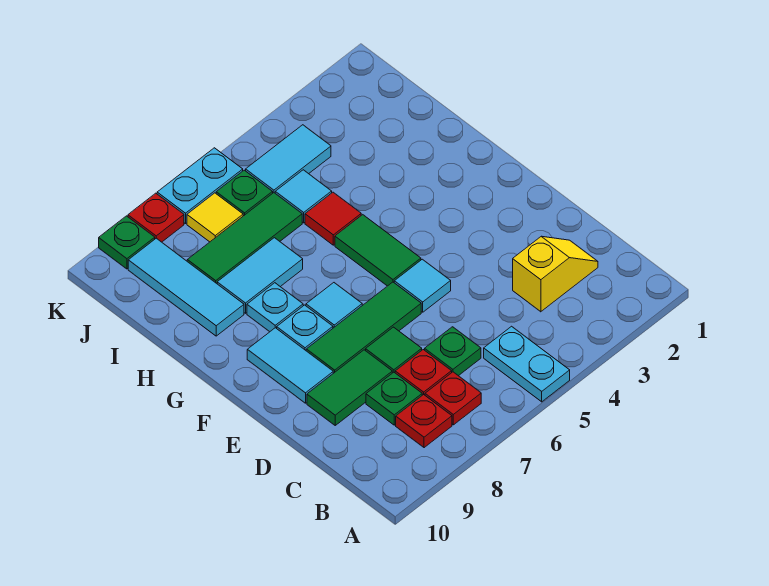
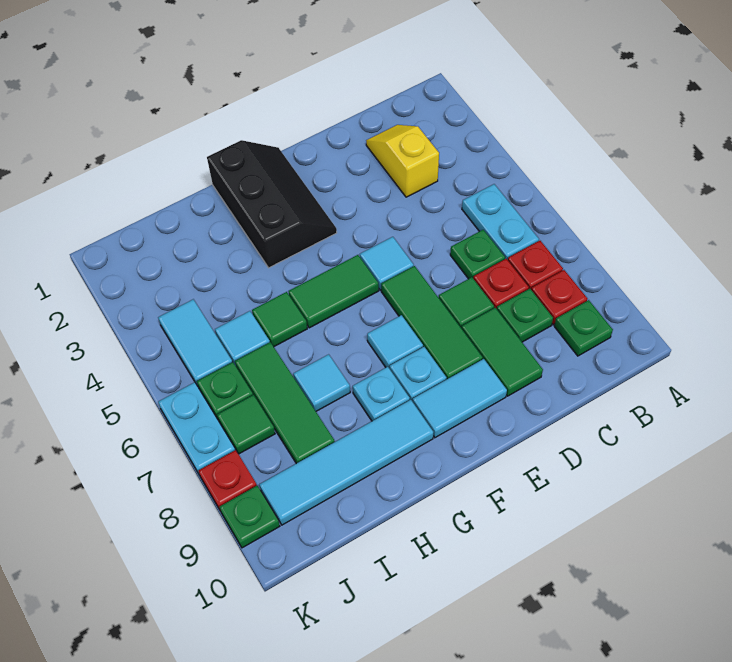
cyan plate A5:B5 level 1 -> cyan plate B5:B6 level 1
none -> green plate B9 level 1
none -> black slope F1:G3 level 1 top G
red tile H5 level 1 -> green tile H5 level 1
cyan tile H7:H8 level 1 -> cyan tile H7 level 1
cyan tile H9:J9 level 1 -> cyan tile G9:J9 level 1
yellow tile J7 level 1 -> green tile J7 level 1

